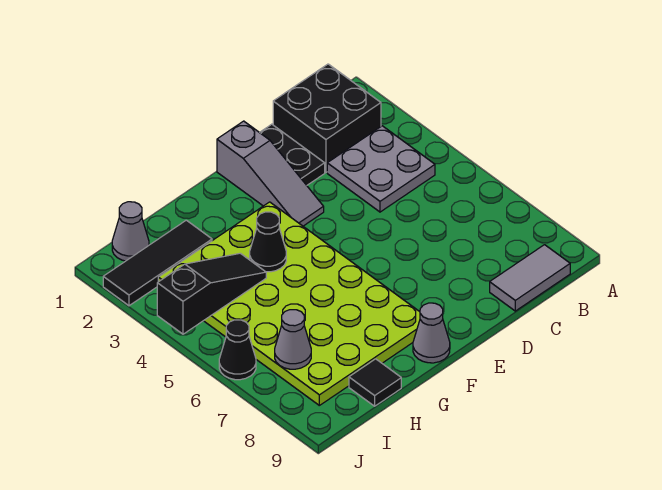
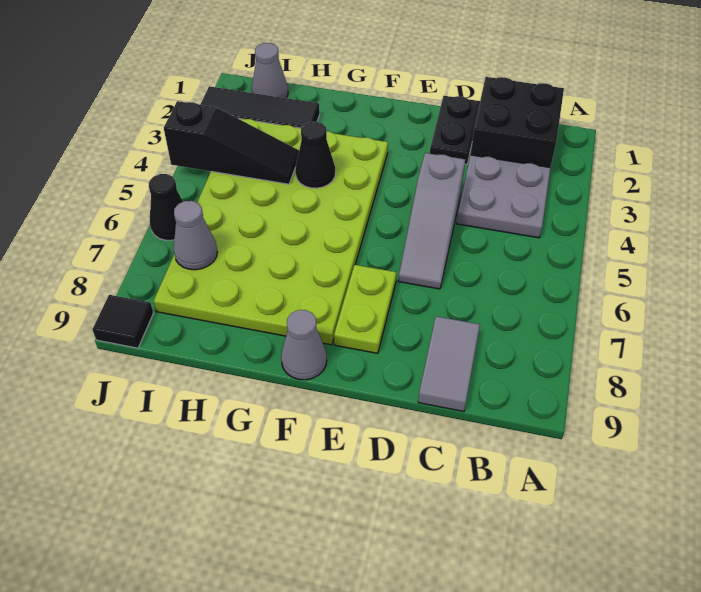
grey tile B9:C9 level 1 -> grey tile C8:C9 level 1
grey slope E1:E3 level 1 top 1 -> grey slope D4:D6 level 1 top 4
none -> lime plate E7:E8 level 1
black tile H9 level 1 -> black tile J9 level 1

